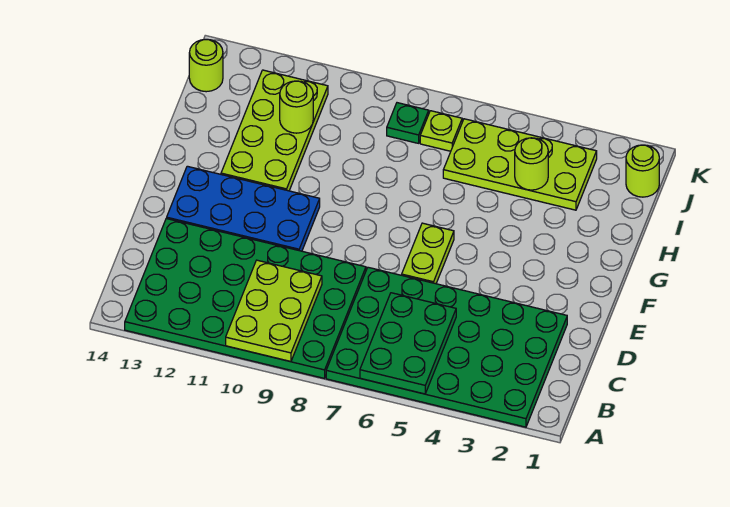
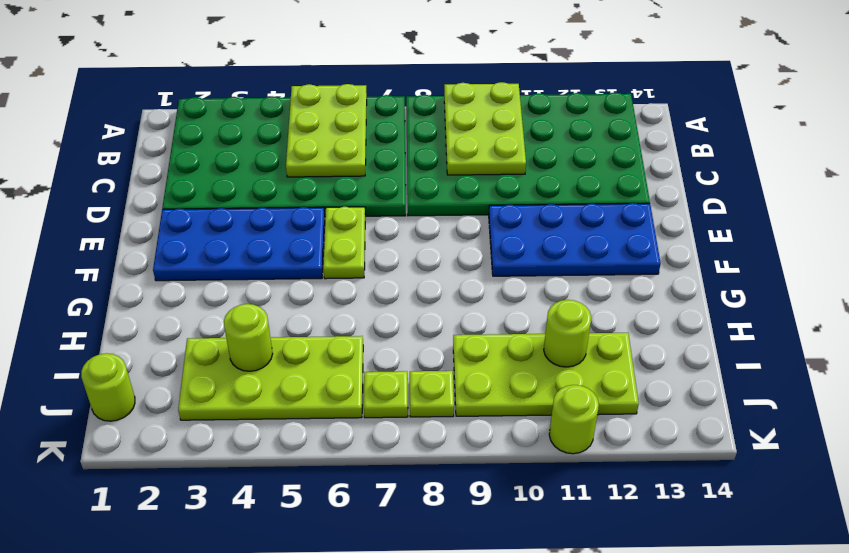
green plate A5:C6 level 2 -> lime plate A5:C6 level 2
none -> blue plate E2:F5 level 1
lime plate G11:J12 level 1 -> lime plate I9:J12 level 1
green plate J8 level 1 -> lime plate J8 level 1
lime round brick J14 level 1 -> lime round brick K11 level 1

